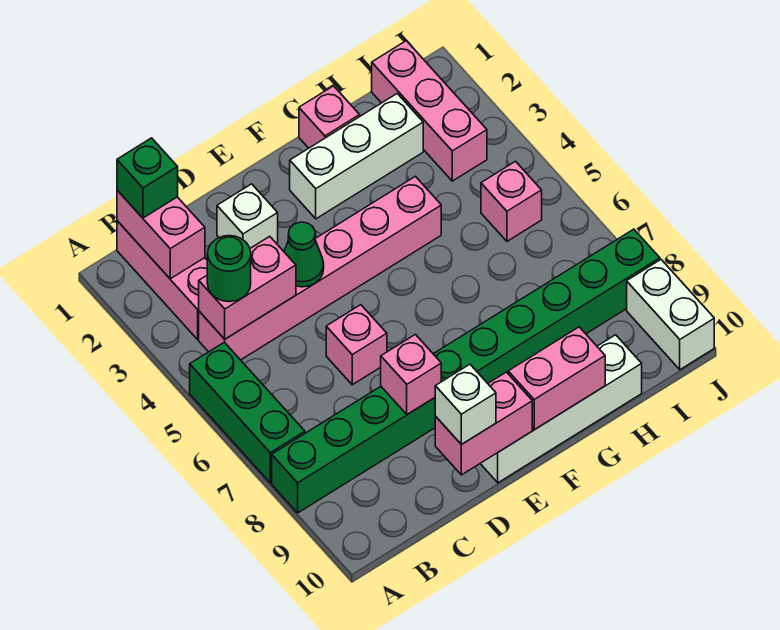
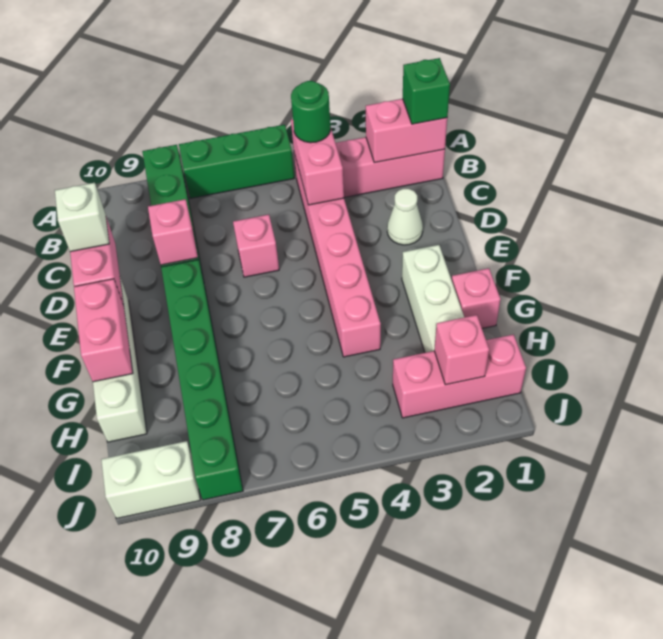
white brick D2 level 1 -> white cone D2 level 1
green cone D4 level 2 -> none
pink brick I5 level 1 -> pink brick I2 level 2

